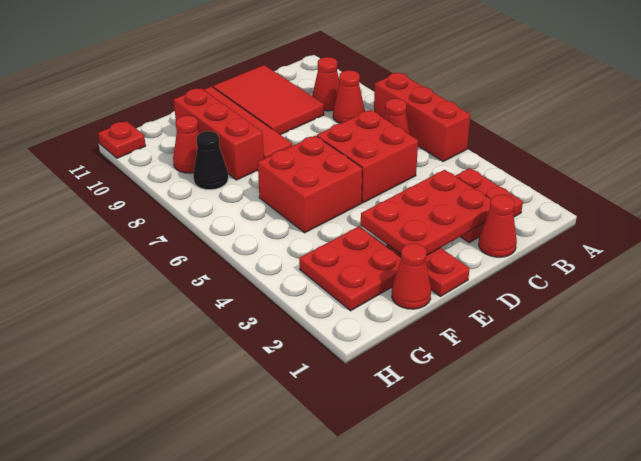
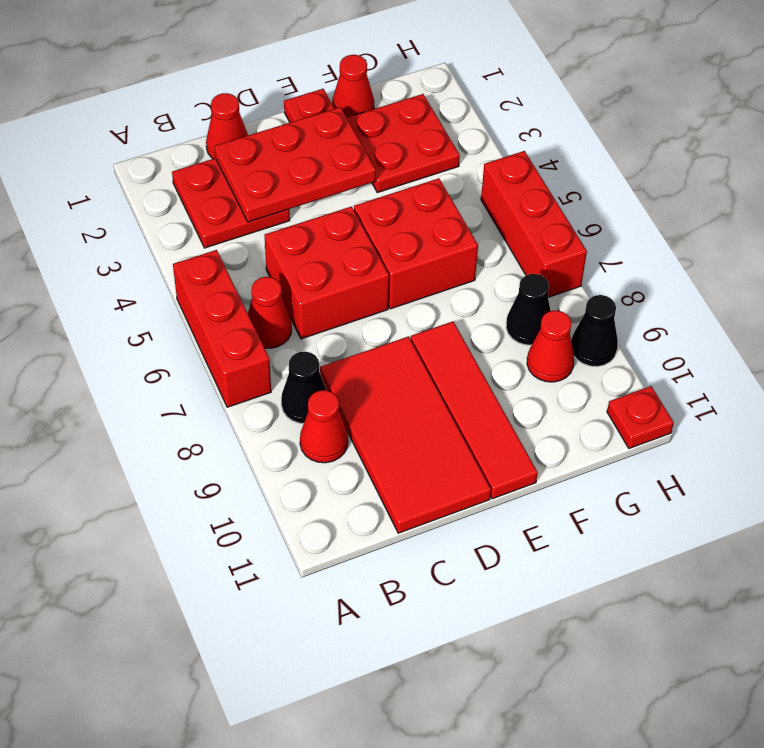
red cone B8 level 1 -> black cone B8 level 1
red tile C9:D11 level 1 -> red tile C8:D11 level 1
red brick F8:F10 level 1 -> red brick H5:H7 level 1
none -> black cone H9 level 1

